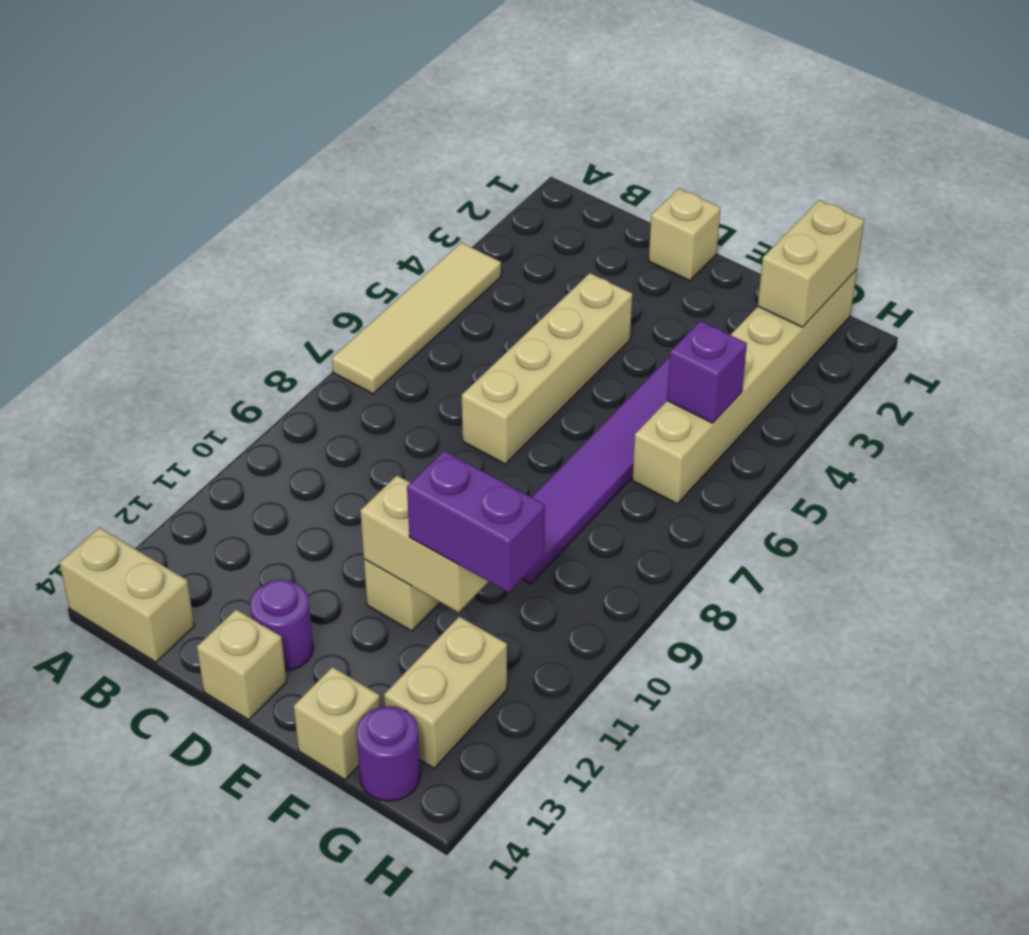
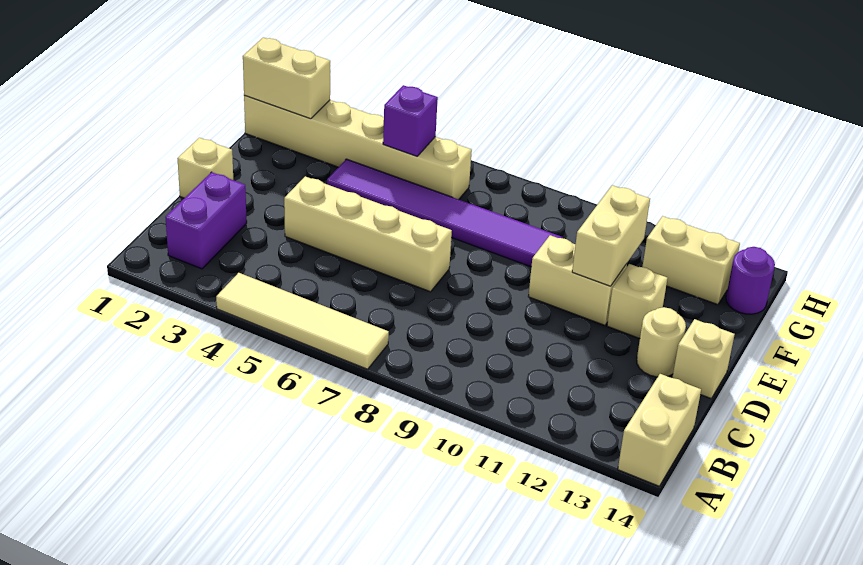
purple round brick D13 level 1 -> tan round brick D13 level 1
purple brick F11:G11 level 3 -> purple brick B2:C2 level 1
tan brick F14 level 1 -> tan brick E12 level 1

